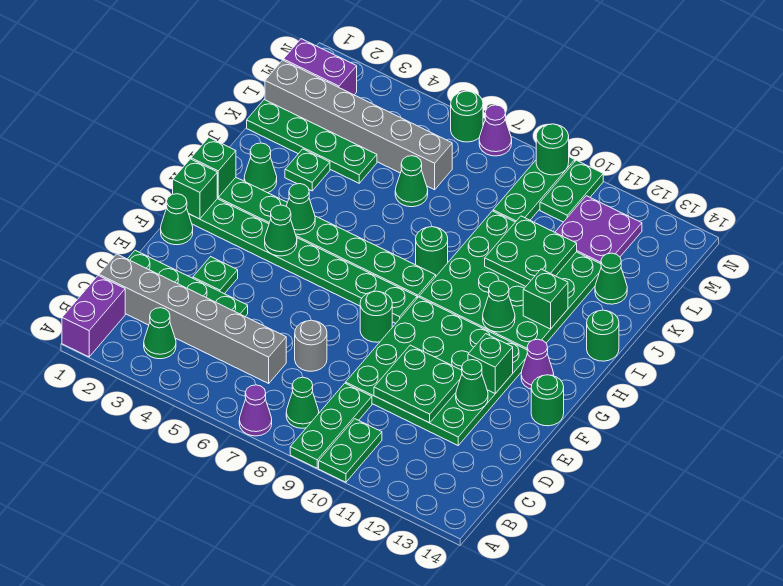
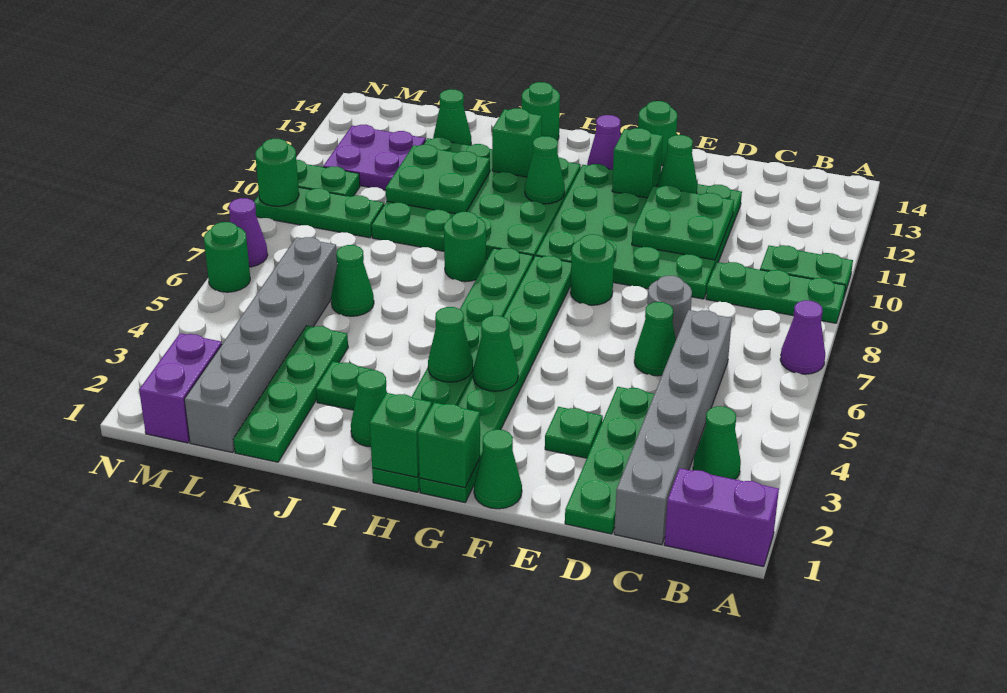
green cone B8 level 1 -> green cone D6 level 1

